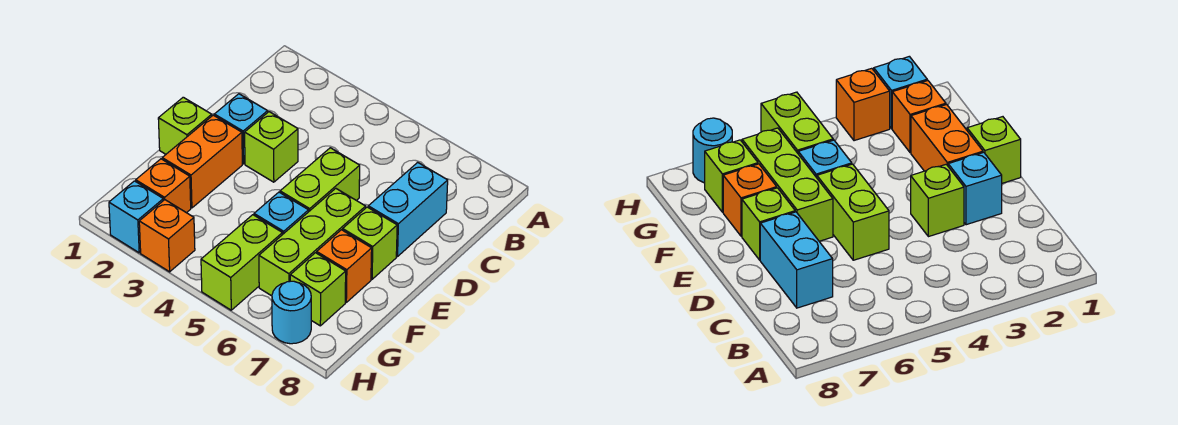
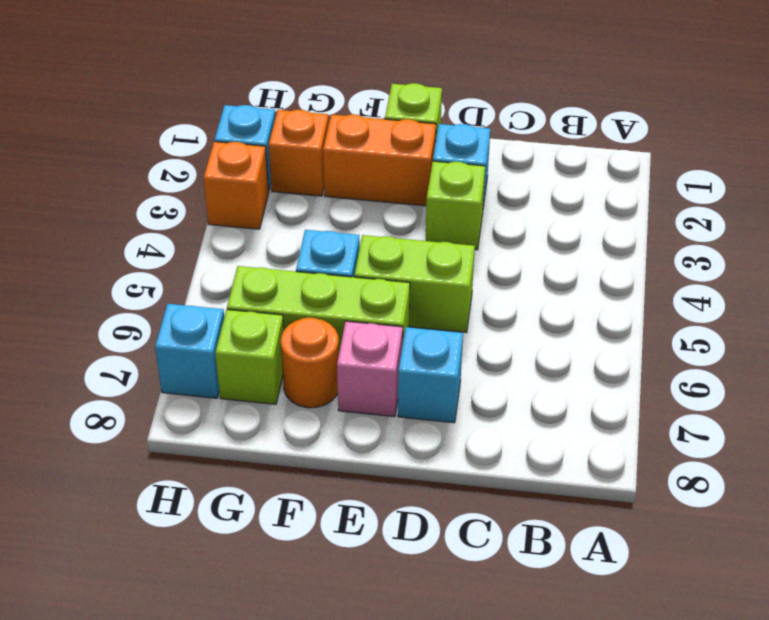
cyan brick C7:D7 level 1 -> cyan brick D7 level 1
lime brick E7 level 1 -> pink brick E7 level 1
orange brick F7 level 1 -> orange round brick F7 level 1
lime brick G5:H5 level 1 -> none
cyan round brick H7 level 1 -> cyan brick H7 level 1

